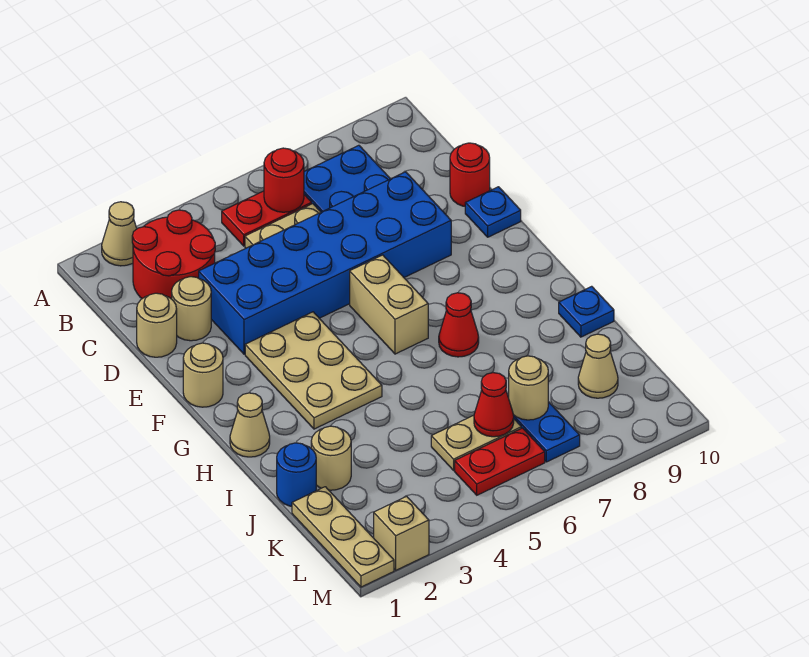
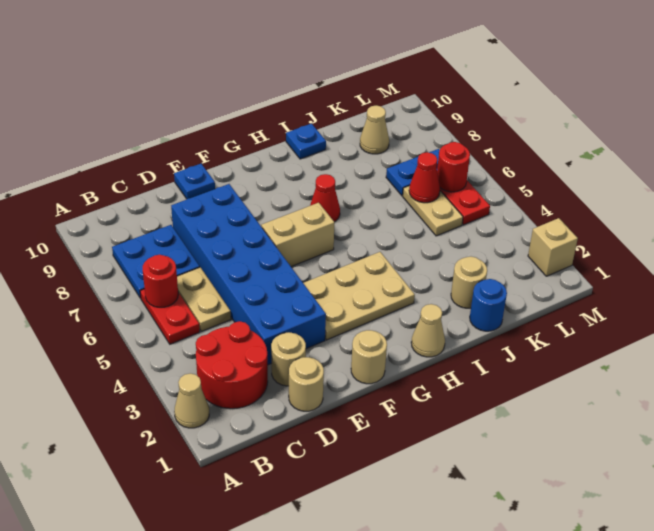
red round brick D10 level 1 -> red round brick L6 level 2
tan plate K1:M1 level 1 -> none
tan round brick K7 level 2 -> none

